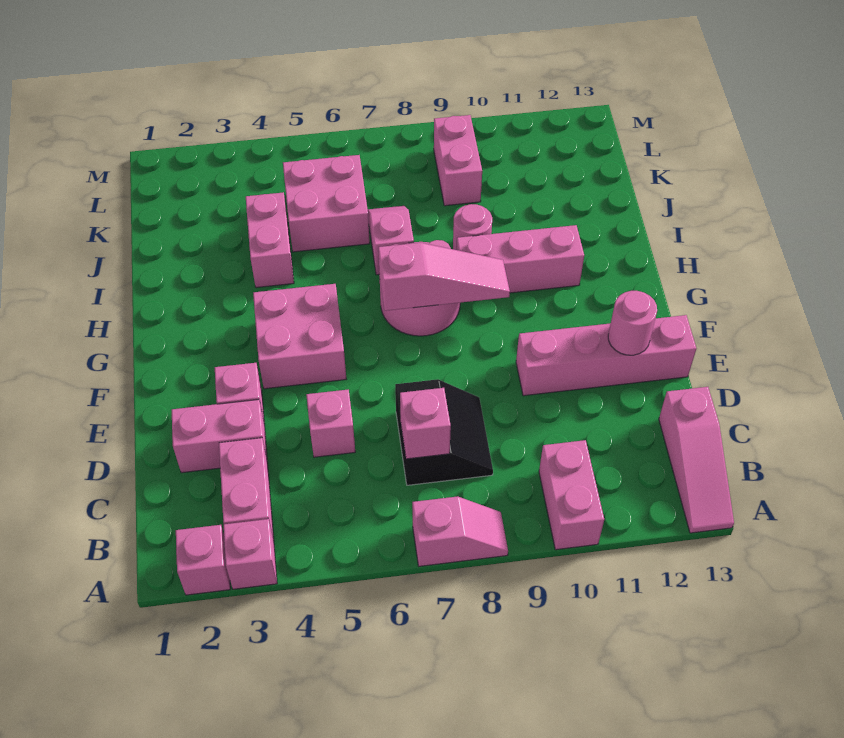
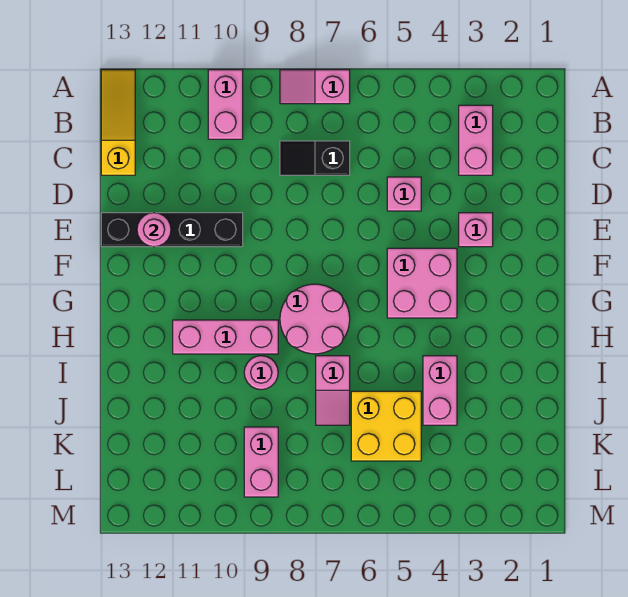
pink brick A2 level 1 -> none
pink brick A3 level 1 -> none
pink slope A13:C13 level 1 top C -> yellow slope A13:C13 level 1 top C
black slope C7:D8 level 1 top 7 -> black slope C7:C8 level 1 top 7
pink brick C7 level 2 -> none
pink brick D2:D3 level 1 -> none
pink brick E10:E13 level 1 -> black brick E10:E13 level 1
pink slope G7:G9 level 2 top 7 -> none
pink brick J5:K6 level 1 -> yellow brick J5:K6 level 1

